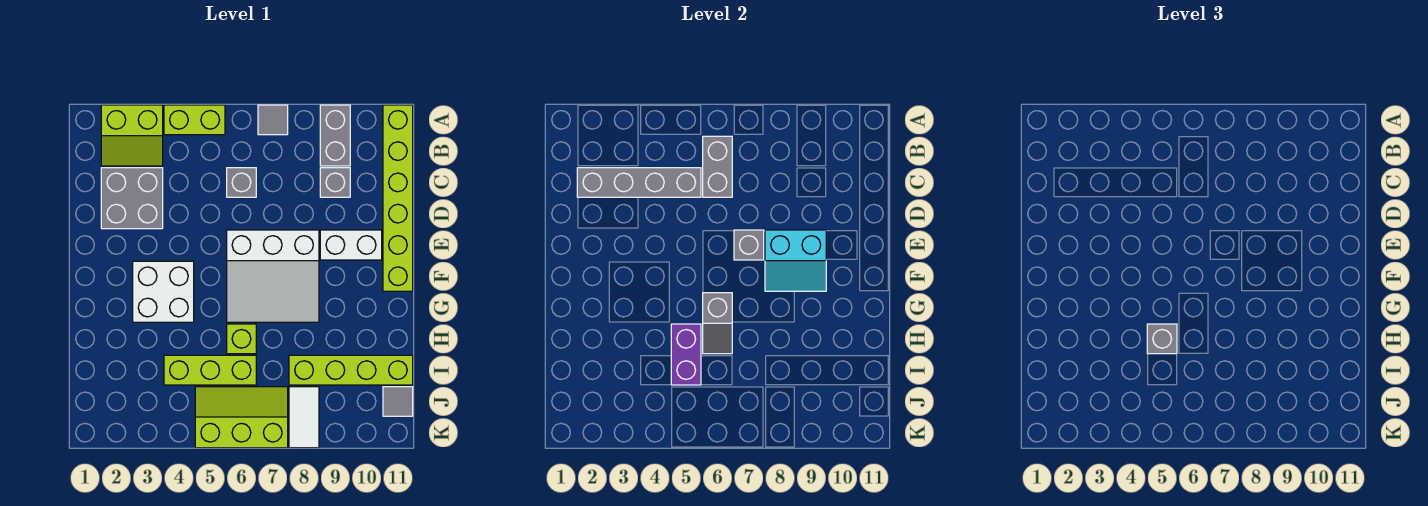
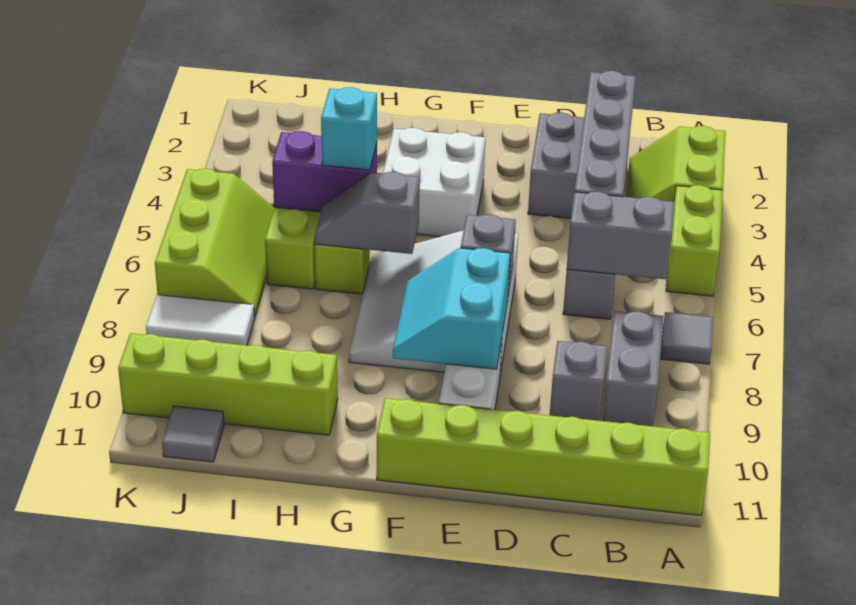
grey brick A9:B9 level 1 -> grey brick B8:B9 level 1
grey brick H5 level 3 -> cyan brick H5 level 3
lime brick I8:I11 level 1 -> lime brick H10:K10 level 1

